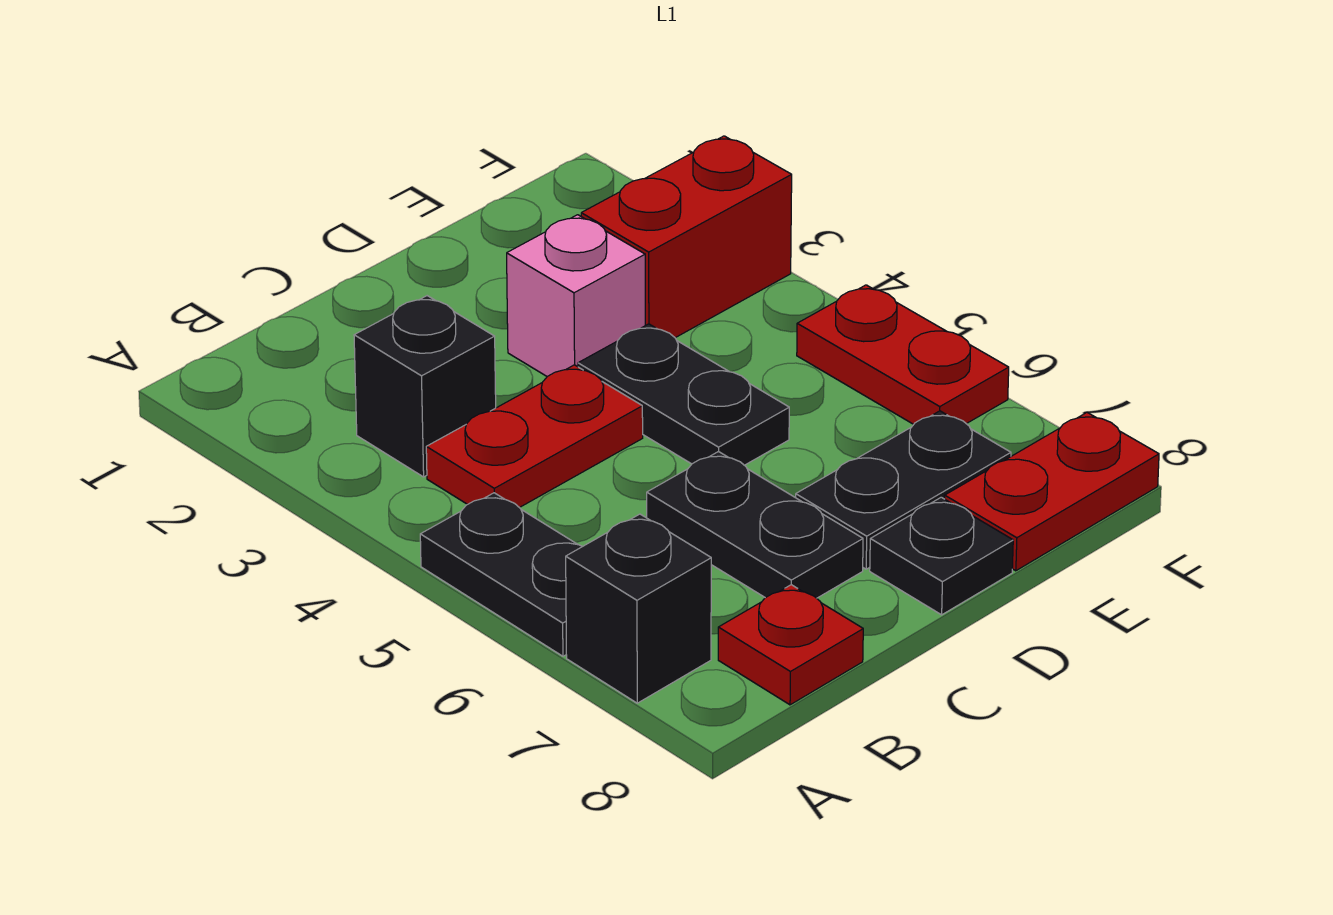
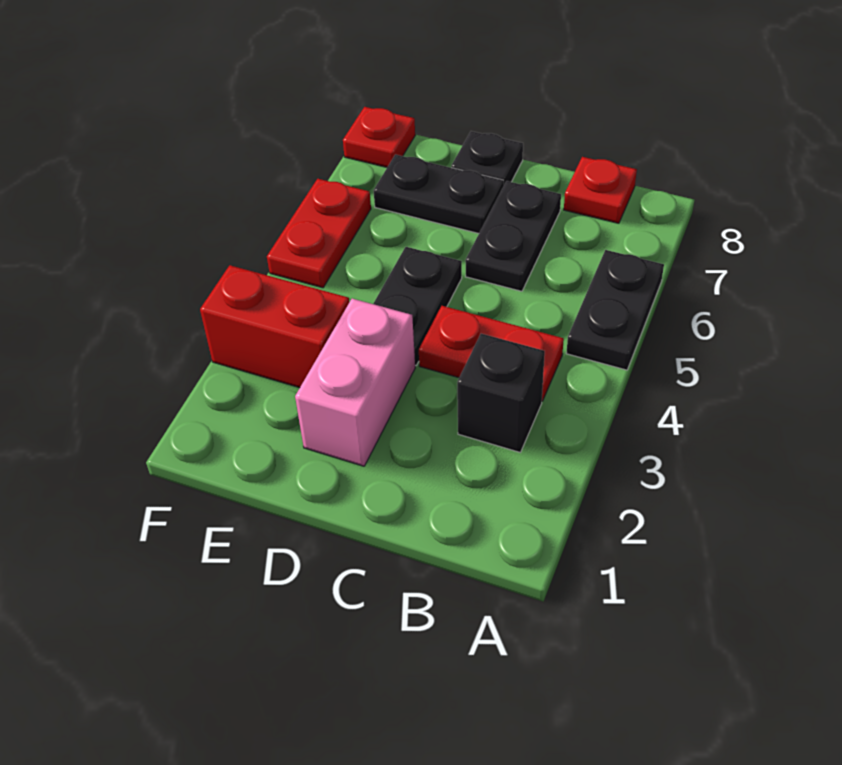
black brick A7 level 1 -> none
pink brick D3 level 1 -> pink brick D2:D3 level 1
red plate E8:F8 level 1 -> red plate F8 level 1

